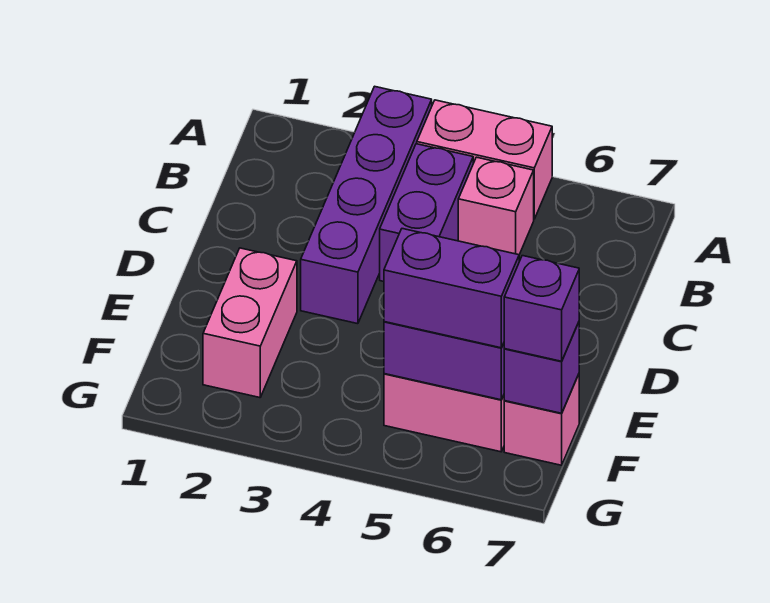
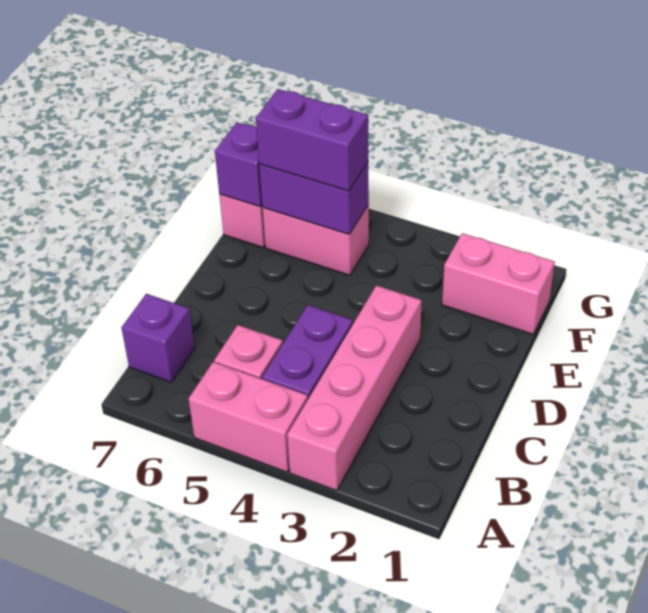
purple brick A3:D3 level 1 -> pink brick A3:D3 level 1
pink brick E2:F2 level 1 -> pink brick F1:F2 level 1
purple brick F7 level 3 -> purple brick B7 level 1

